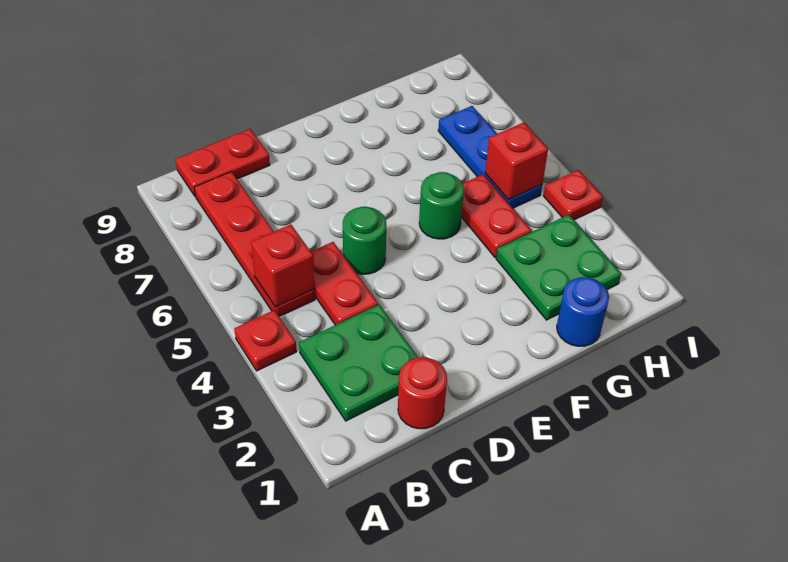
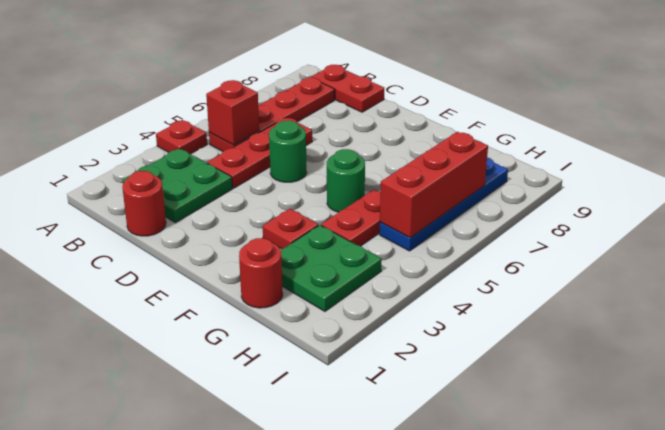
red plate C4:C5 level 1 -> red plate C4:C6 level 1
blue round brick G1 level 1 -> red round brick G1 level 1
blue plate H5:H7 level 1 -> blue plate H5:H8 level 1
red brick H5 level 2 -> red brick H5:H7 level 2
red plate I4 level 1 -> red plate F3 level 1

